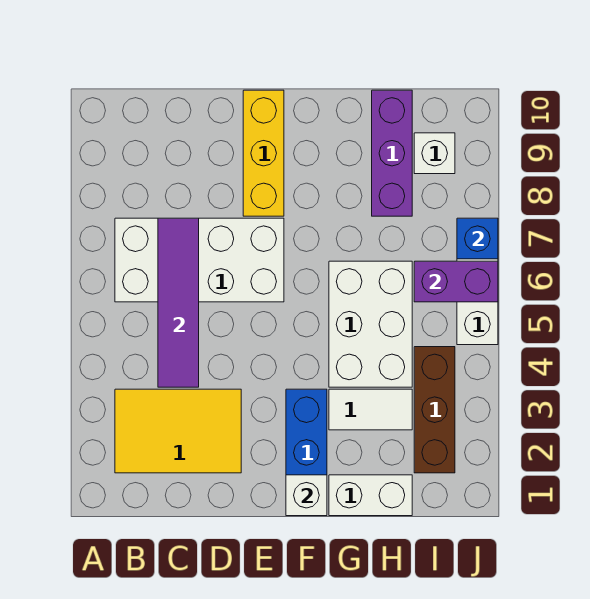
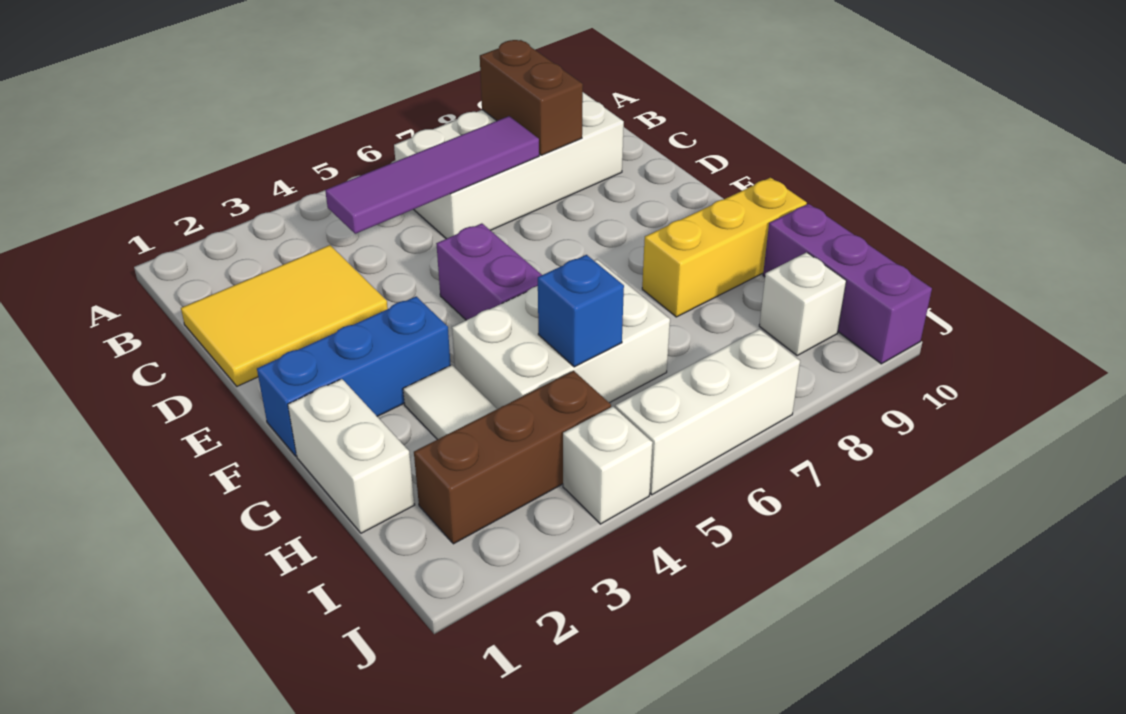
yellow tile B2:D3 level 1 -> yellow tile C1:D3 level 1
white brick B6:E7 level 1 -> white brick B6:C9 level 1
none -> brown brick B8:C8 level 2
yellow brick E8:E10 level 1 -> yellow brick G8:G10 level 1
white brick F1 level 2 -> white brick J4 level 1
purple brick H8:H10 level 1 -> purple brick H10:J10 level 1
purple brick I6:J6 level 2 -> purple brick E5:F5 level 1
blue brick J7 level 2 -> blue brick H5 level 2

